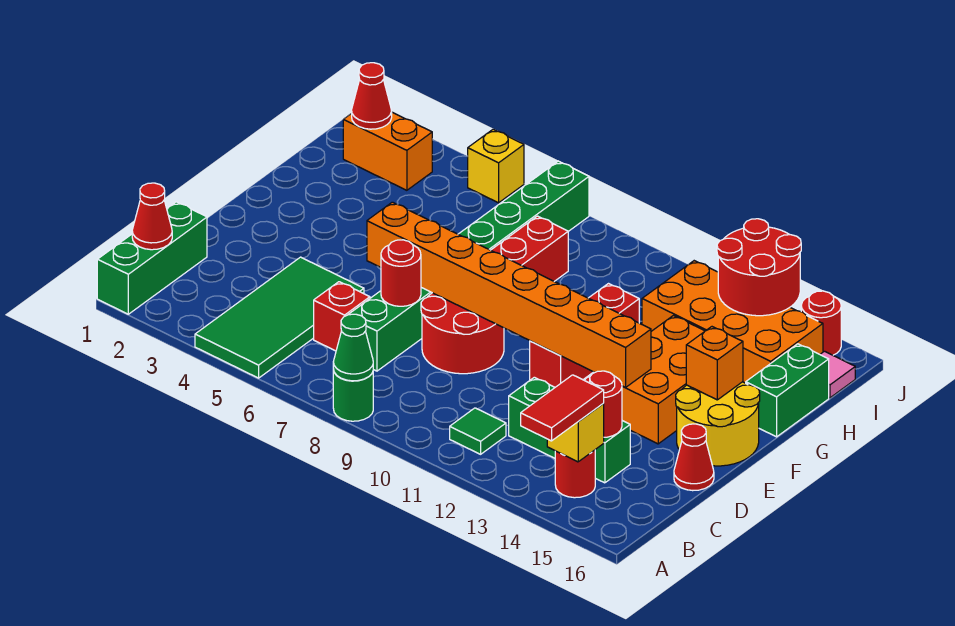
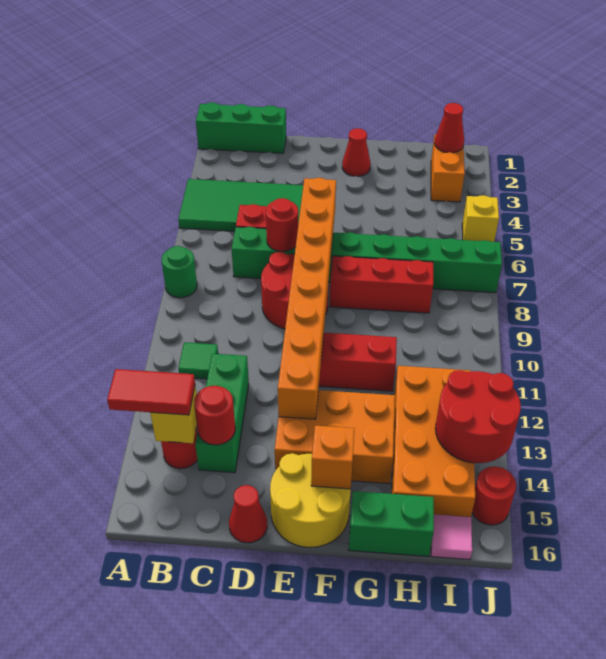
green cone A8 level 2 -> none
red cone B1 level 2 -> red cone F2 level 1

